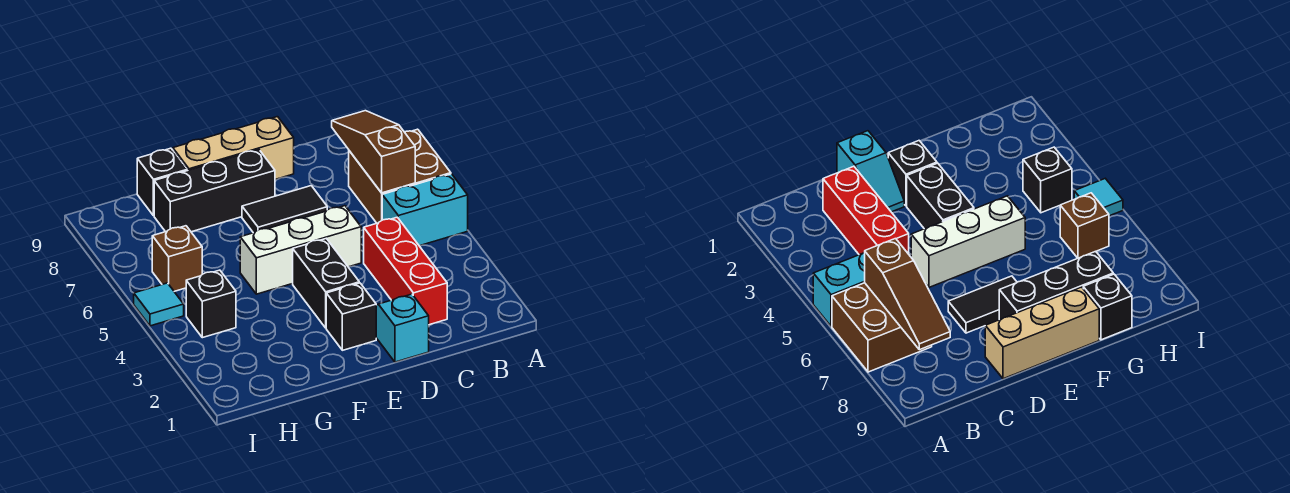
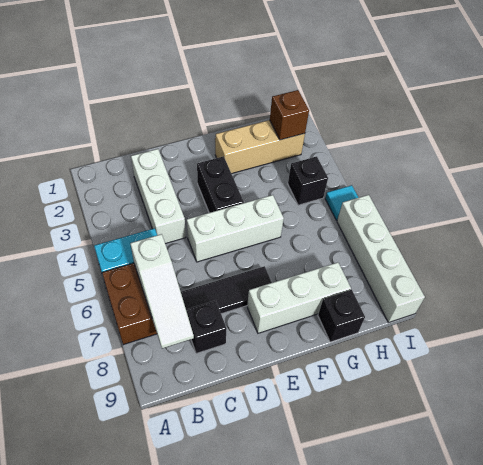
brown slope B6:B8 level 2 top 6 -> white slope B6:B8 level 2 top 6
red brick C2:C4 level 1 -> white brick C2:C4 level 1
cyan slope D1:D2 level 1 top 1 -> none
black tile D7:E7 level 1 -> black tile C7:E7 level 1
tan brick D9:F9 level 1 -> tan brick F2:H2 level 1
black brick E2 level 1 -> black brick C8 level 1
black brick E8:G8 level 1 -> white brick E8:G8 level 1
brown brick H6 level 1 -> brown brick H2 level 2
none -> white brick I6:I9 level 1

